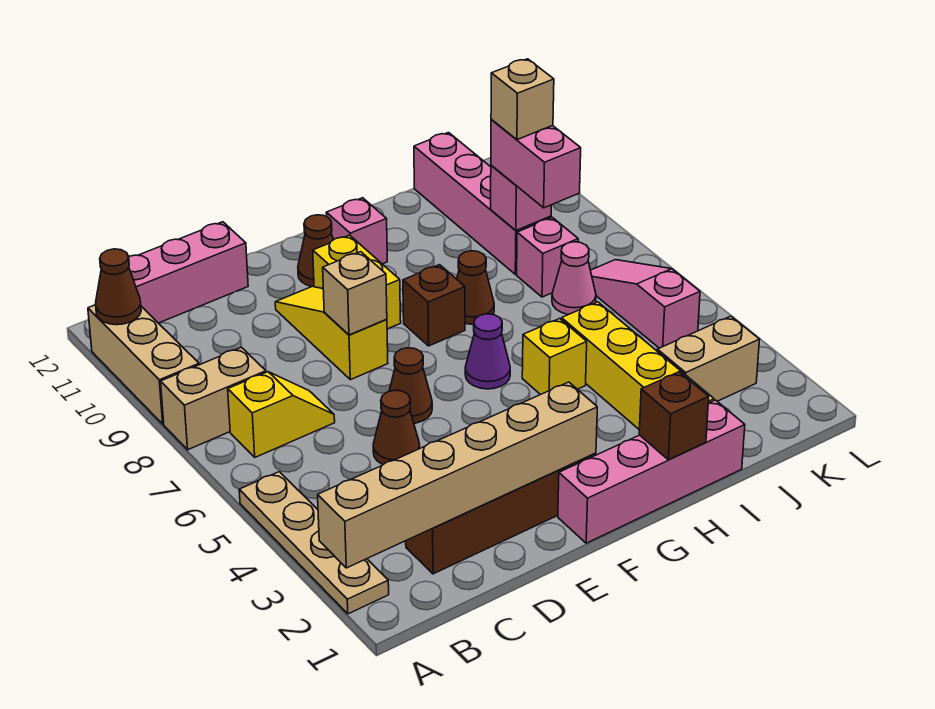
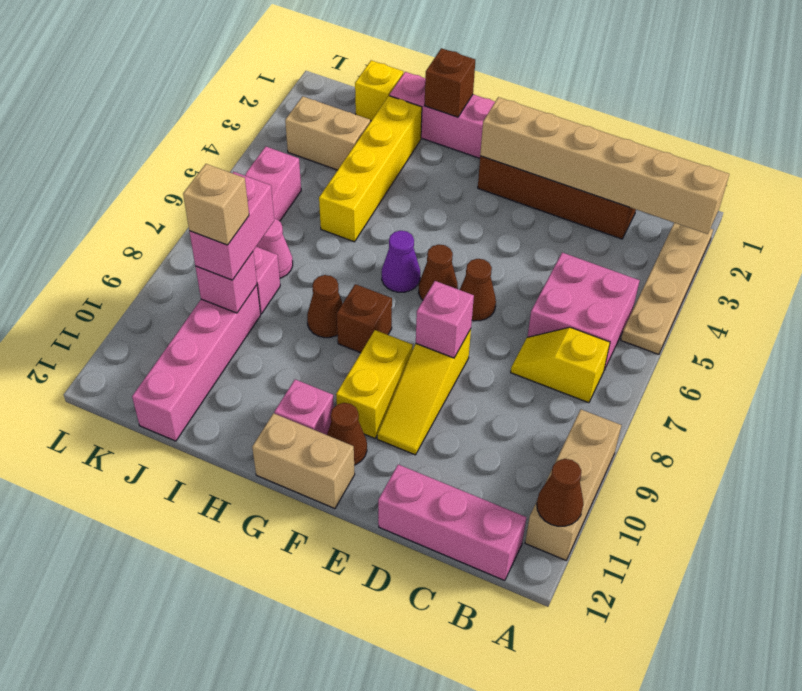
tan brick A8:B8 level 1 -> tan brick F12:G12 level 1
none -> pink brick B5:C6 level 1
brown cone D5 level 1 -> brown cone F6 level 1
tan brick E8 level 2 -> pink brick E8 level 2
yellow brick H5 level 1 -> yellow brick J1 level 1

